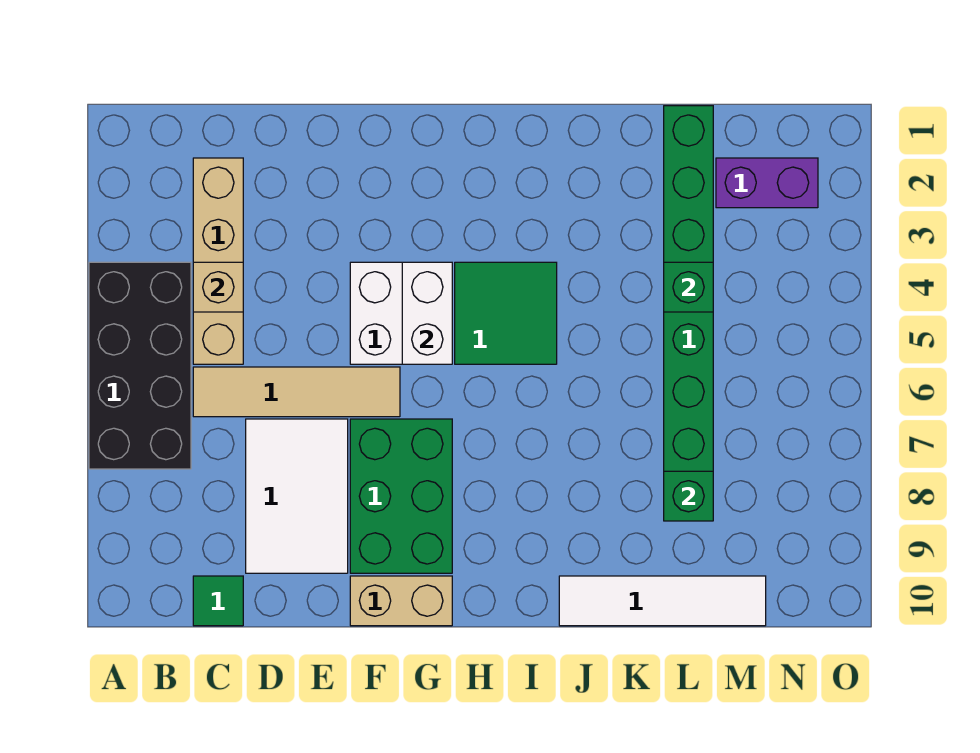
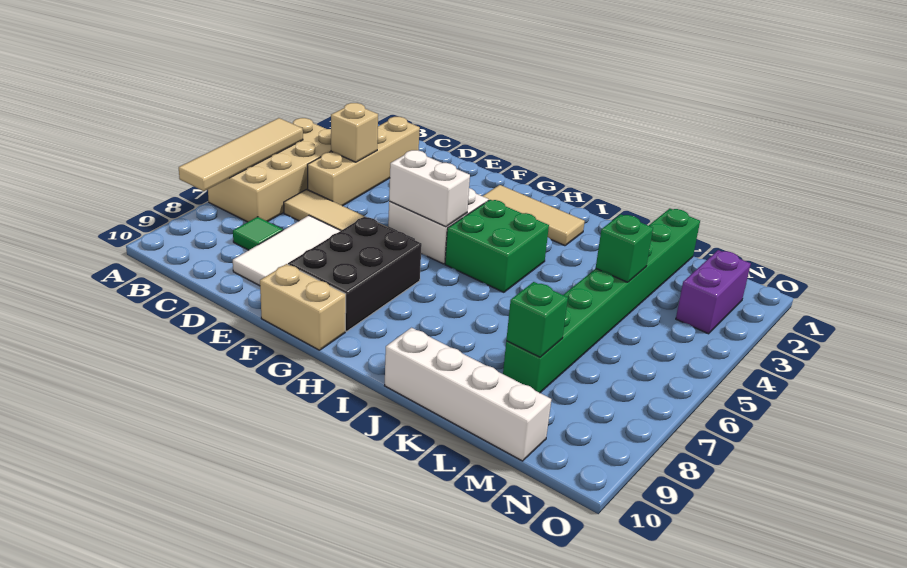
black brick A4:B7 level 1 -> tan brick A4:B7 level 1
none -> tan tile A5:A8 level 2
green tile C10 level 1 -> green tile C8 level 1
green brick F7:G9 level 1 -> black brick F7:G9 level 1
none -> tan tile G2:I2 level 1
white brick G4:G5 level 2 -> white brick F5:G5 level 2
green tile H4:I5 level 1 -> green brick H4:I5 level 1
white tile J10:M10 level 1 -> white brick J10:M10 level 1
purple brick M2:N2 level 1 -> purple brick N2:N3 level 1

